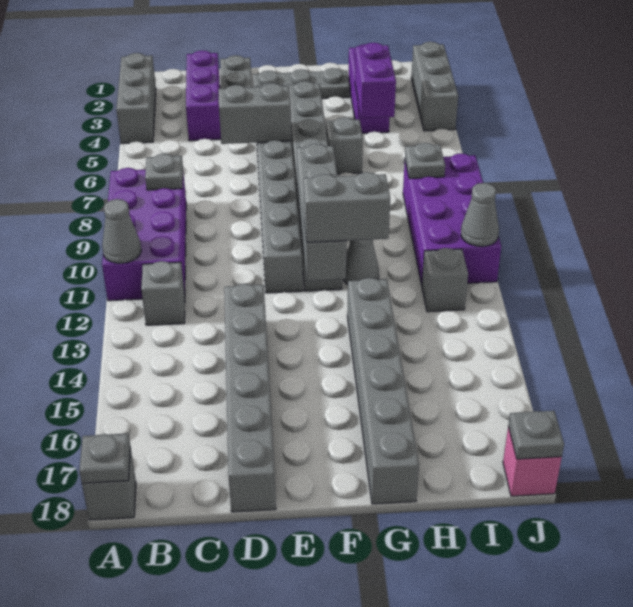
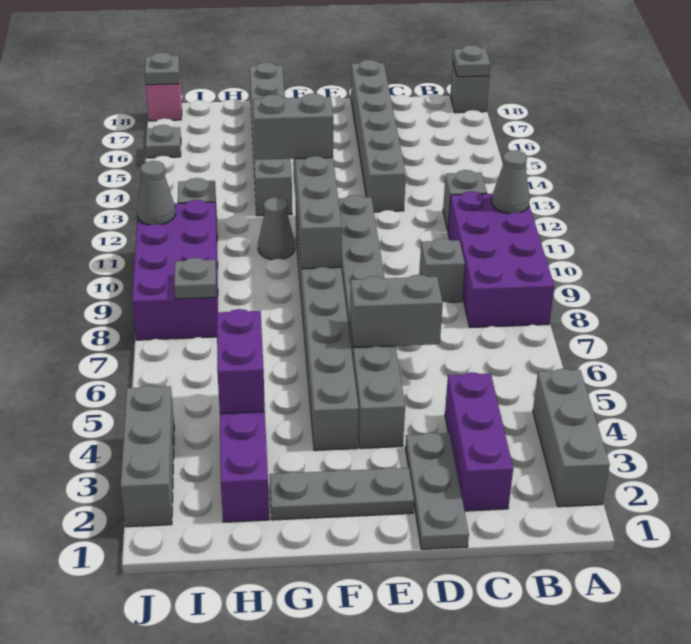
grey plate B8 level 2 -> grey plate J16 level 1
grey brick G6 level 1 -> grey brick C9 level 1

